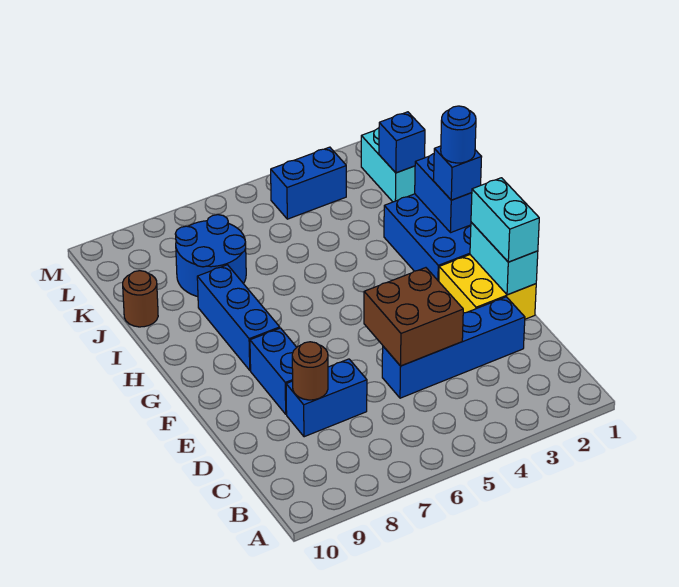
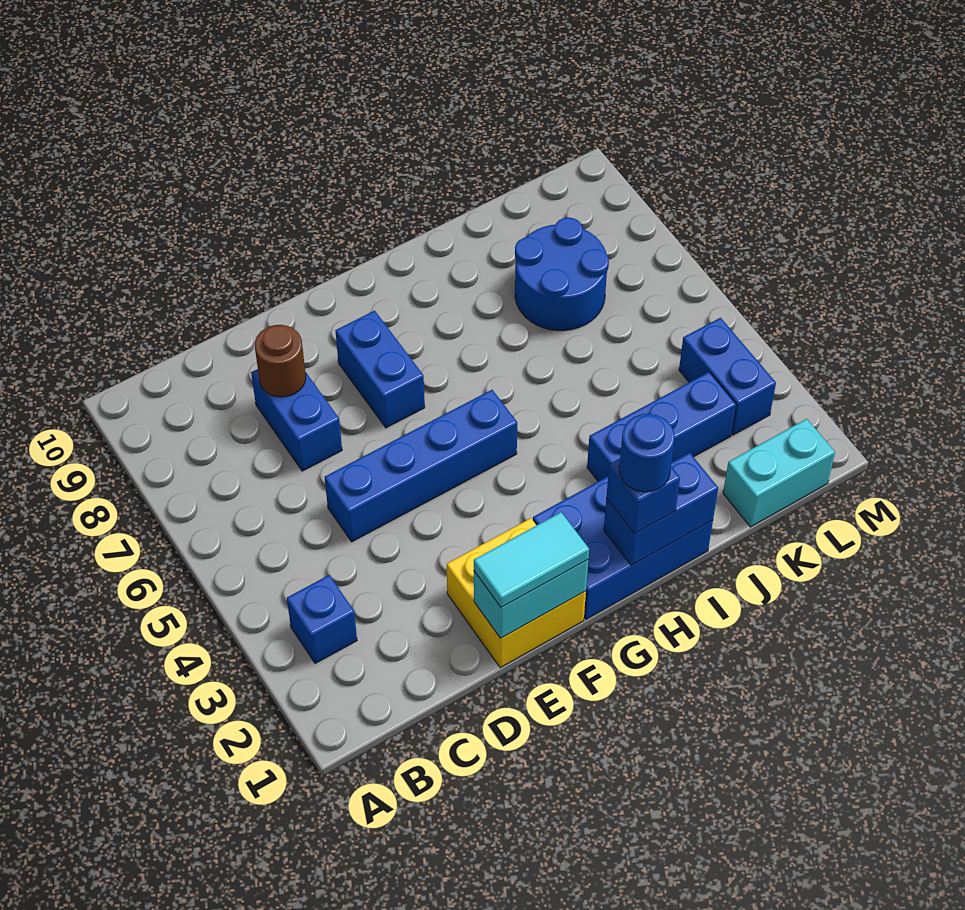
blue brick D2:D5 level 1 -> blue brick D5:G5 level 1
brown brick D4:E5 level 2 -> none
cyan brick E1:F1 level 3 -> cyan tile E1:F1 level 3
blue brick E8:F8 level 1 -> blue brick F7:F8 level 1
blue brick G8:I8 level 1 -> blue brick I3:K3 level 1
brown round brick J10 level 1 -> none
blue brick K1 level 2 -> blue brick B3 level 1

